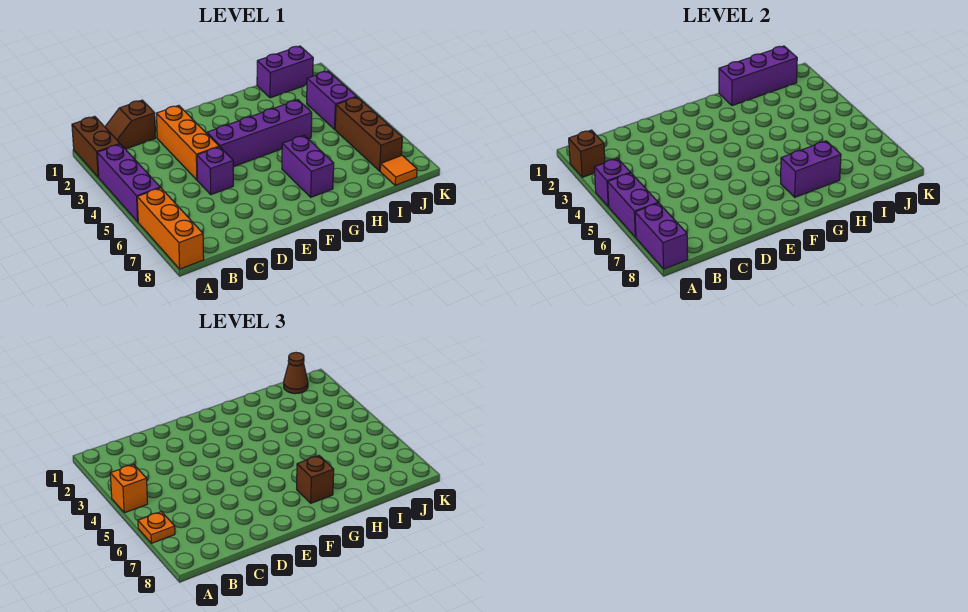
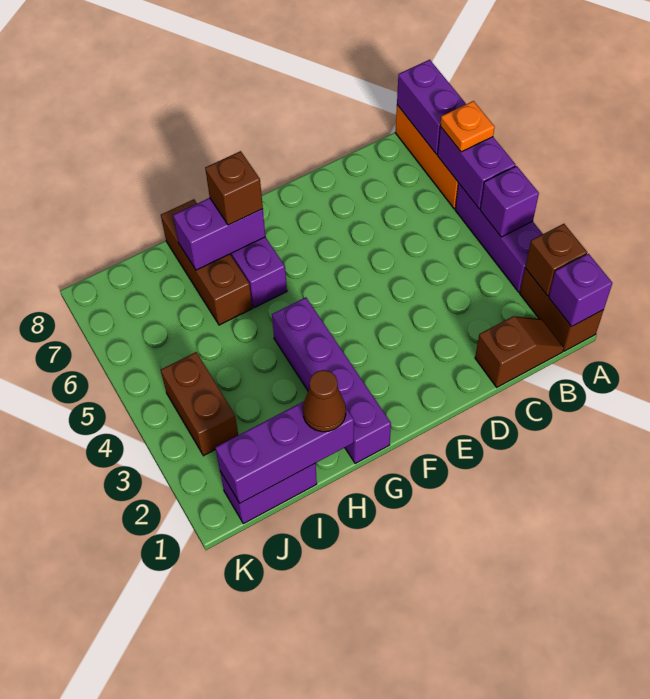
orange brick A4 level 3 -> none
orange brick D2:D4 level 1 -> none
purple brick D5 level 1 -> purple brick A1 level 2
purple brick E4:H4 level 1 -> purple brick G1:G4 level 1
brown cone J1 level 3 -> brown cone H1 level 3
purple brick J3:J4 level 1 -> brown brick J3:J4 level 1
brown brick J5:J7 level 1 -> brown brick H6:H8 level 1
orange tile J8 level 1 -> none

